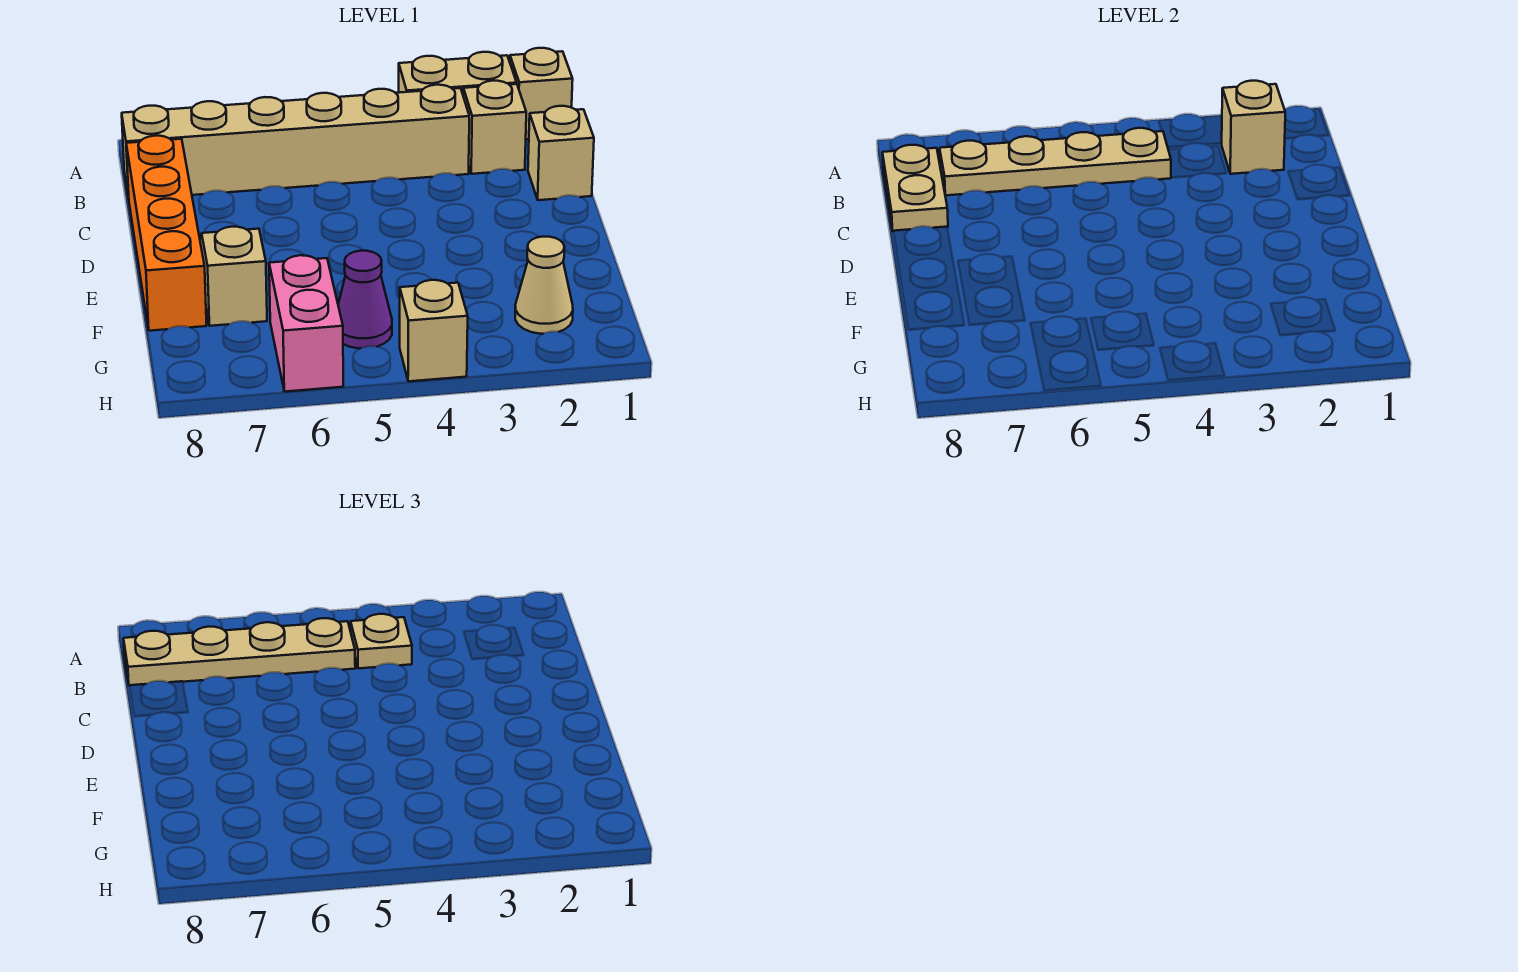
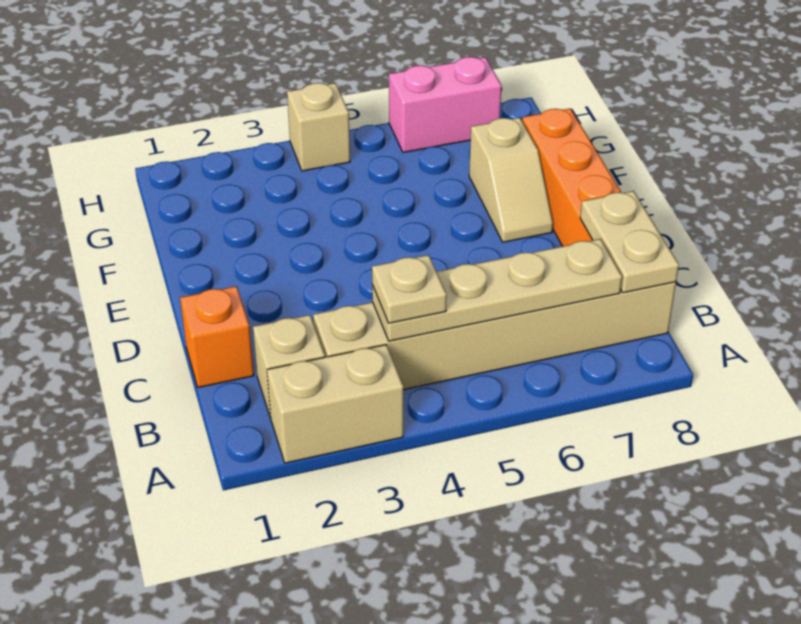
tan brick A1 level 1 -> none
tan brick B2 level 2 -> none
tan plate B5:B8 level 3 -> none
tan brick C1 level 1 -> orange brick C1 level 1
tan cone G2 level 1 -> none
purple cone G5 level 1 -> none
pink brick G6:H6 level 1 -> pink brick H6:H7 level 1

